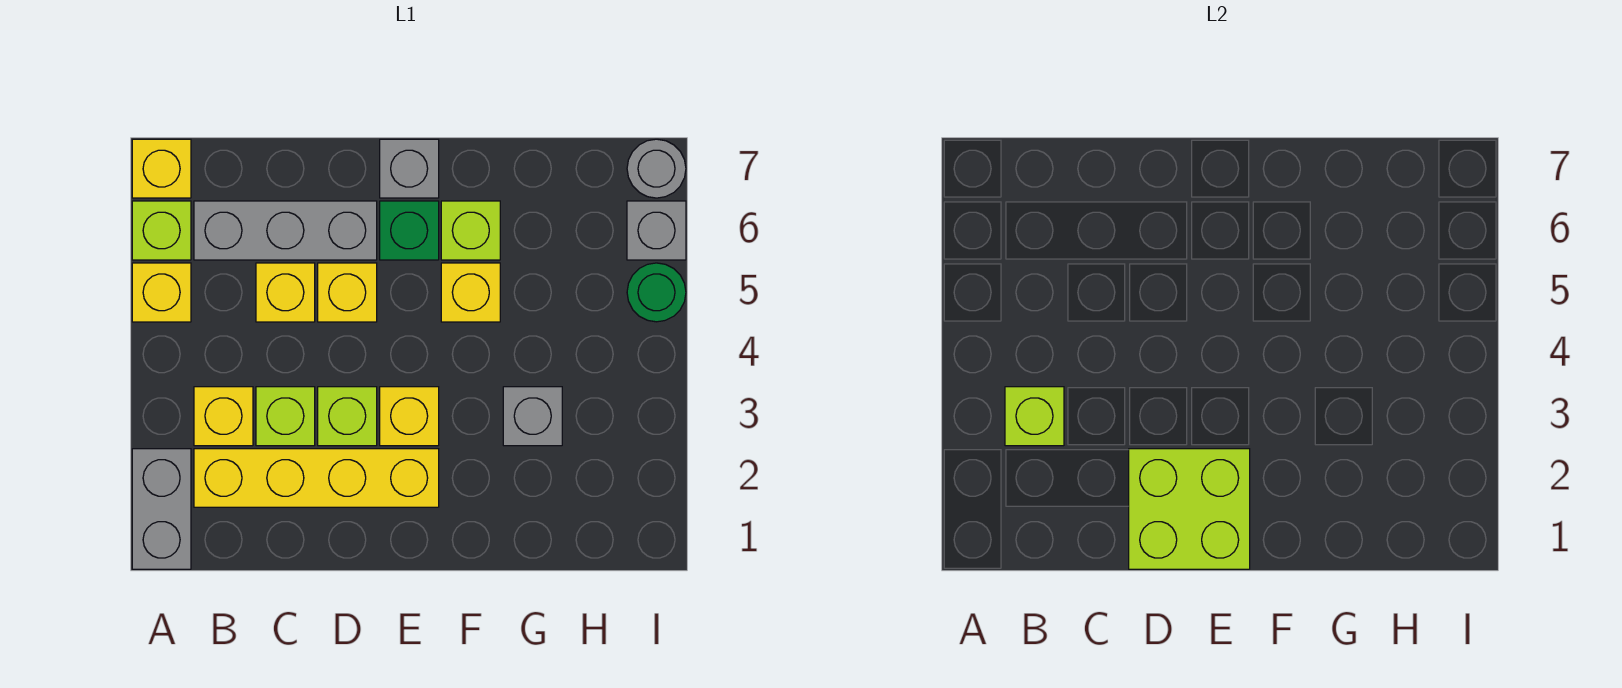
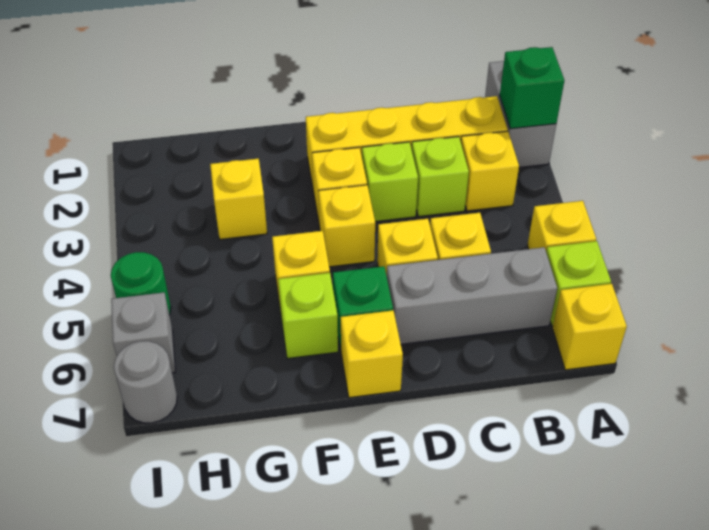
none -> green brick A2 level 2
lime brick B3 level 2 -> none
lime brick D1:E2 level 2 -> none
none -> yellow brick E4 level 1
grey brick E7 level 1 -> yellow brick E7 level 1
grey brick G3 level 1 -> yellow brick G3 level 1

